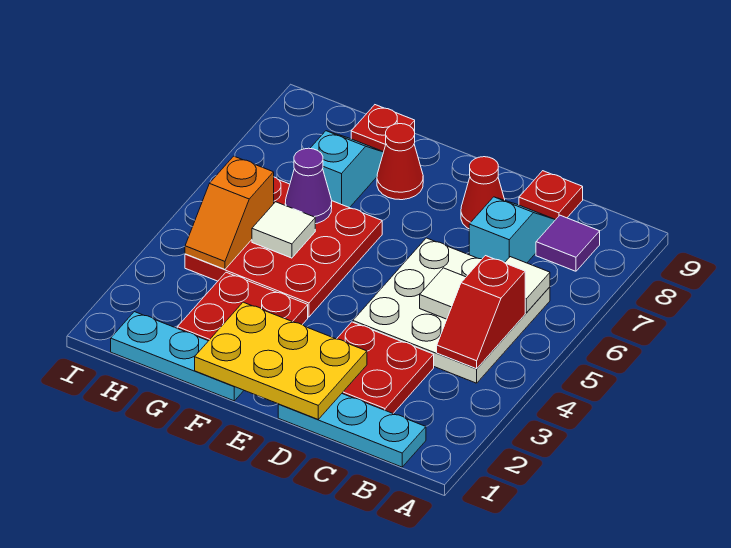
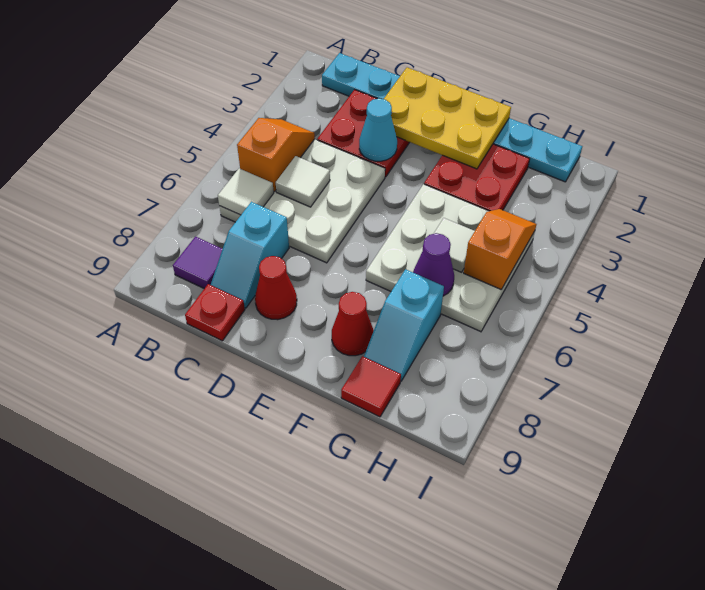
red slope B4:B5 level 2 top 5 -> orange slope B4:B5 level 2 top 5
none -> cyan cone D3 level 2
red plate F4:H6 level 1 -> white plate F4:H6 level 1
red plate G9 level 1 -> red tile G9 level 1

